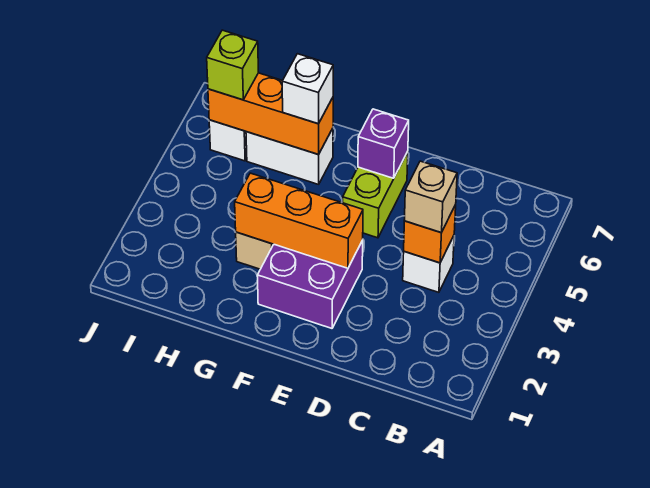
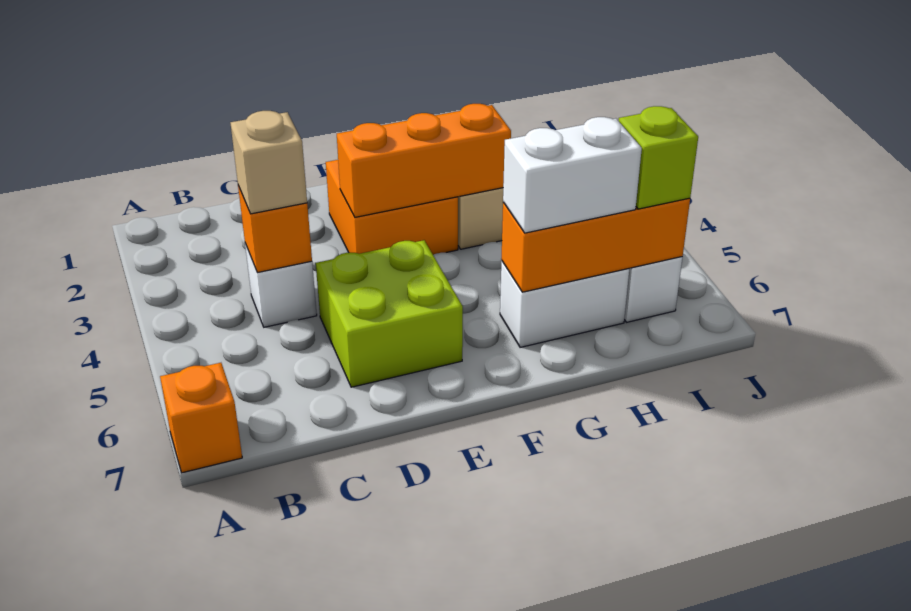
none -> orange brick A7 level 1
purple brick E2:F3 level 1 -> orange brick E2:F3 level 1
lime brick E5:E6 level 1 -> lime brick D5:E6 level 1
purple brick E6 level 2 -> none
white brick G6 level 3 -> white brick G6:H6 level 3

